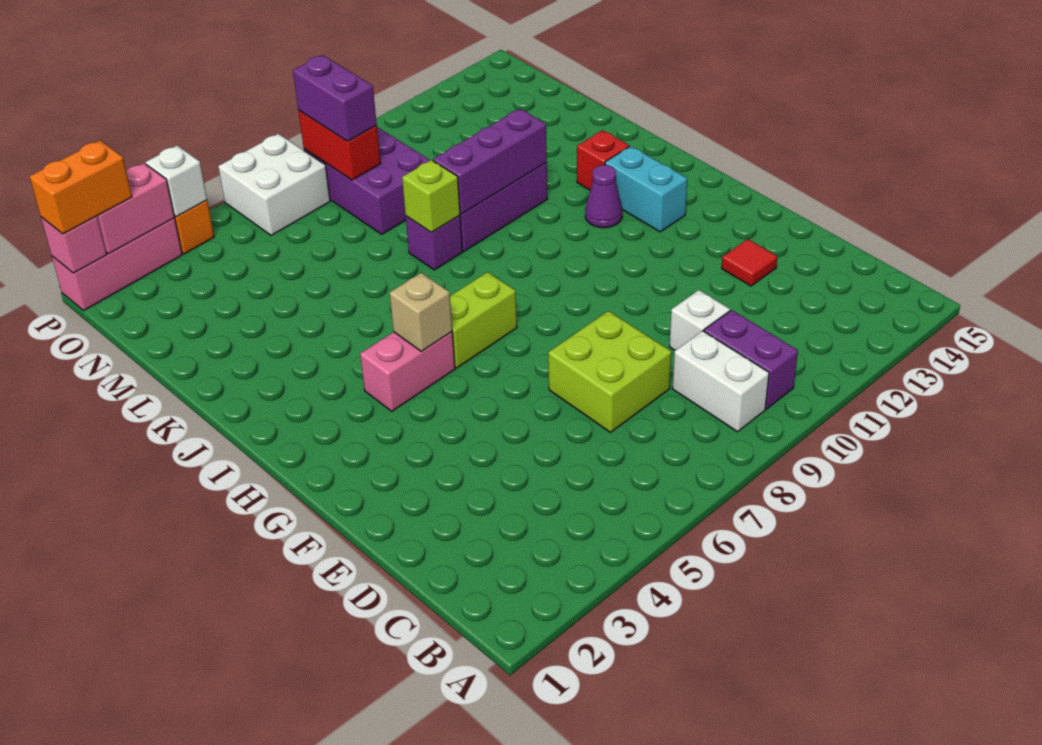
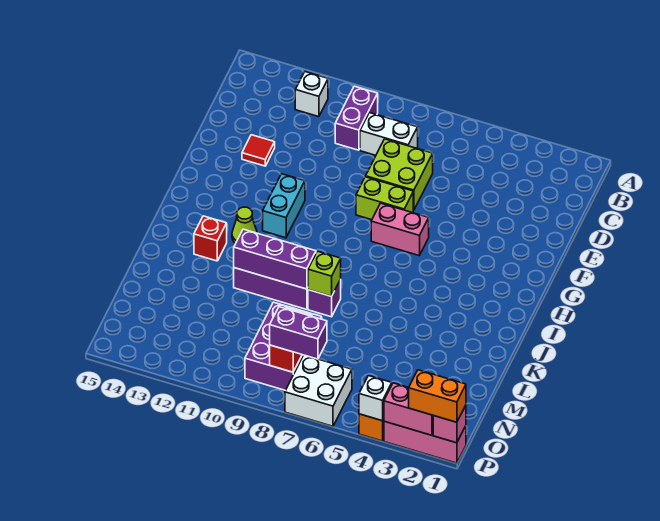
white brick B9:C9 level 1 -> white brick C8:C9 level 1
white brick D10 level 1 -> white brick B12 level 1
pink brick H4:H5 level 1 -> pink brick G6:G7 level 1
tan brick H5 level 2 -> none
lime brick H6:H7 level 1 -> lime brick F7:F8 level 1
cyan brick H13:I13 level 1 -> cyan brick G11:H11 level 1
purple cone I12 level 1 -> lime cone I12 level 1
purple brick N8:O8 level 3 -> purple brick O7:O8 level 3

